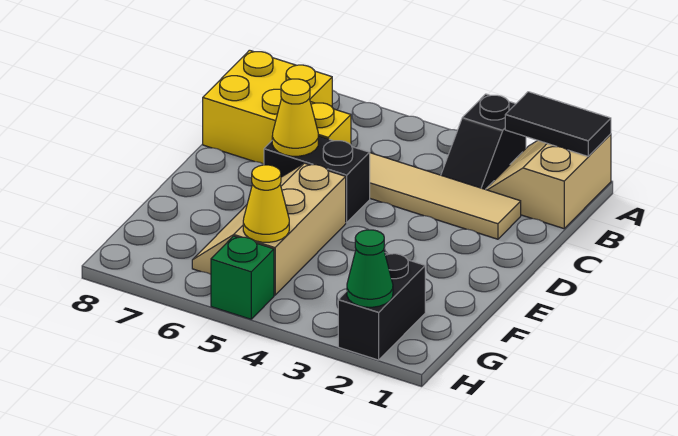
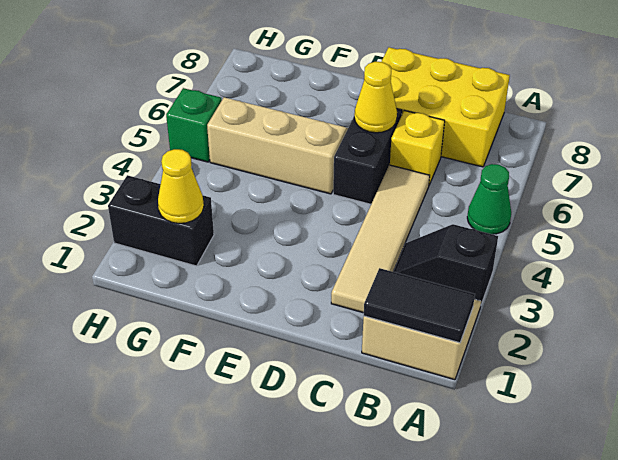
black tile A1:A2 level 2 -> black tile A1:B1 level 2
yellow brick B7:C8 level 1 -> yellow brick B7:D8 level 1
yellow cone G5 level 2 -> yellow cone G2 level 2
green cone H2 level 2 -> green cone A5 level 1

